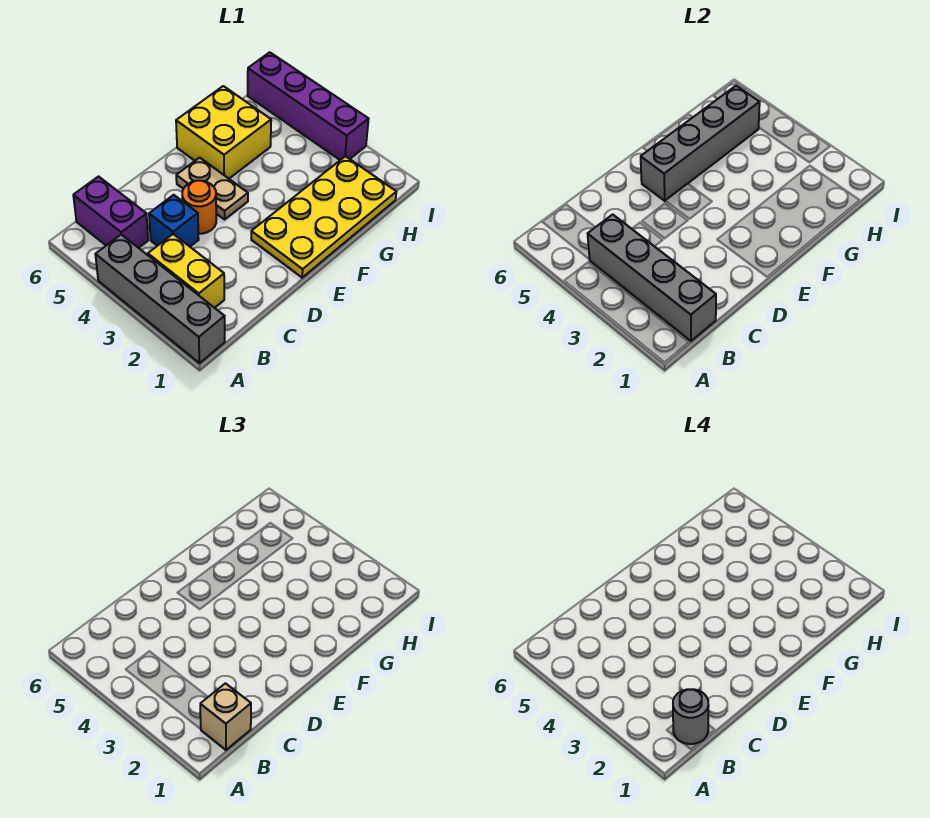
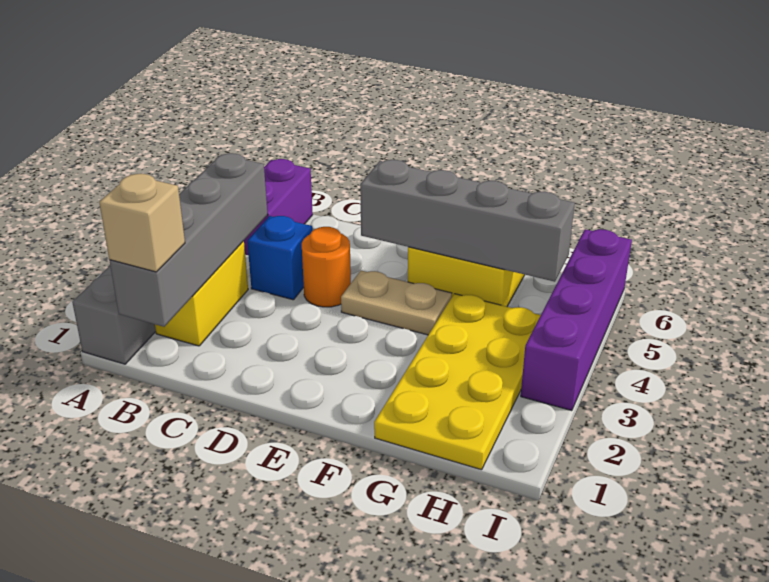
grey round brick B1 level 4 -> none
yellow plate E1:H2 level 1 -> yellow plate G1:H4 level 1
tan plate E4:E5 level 1 -> tan plate E4:F4 level 1

